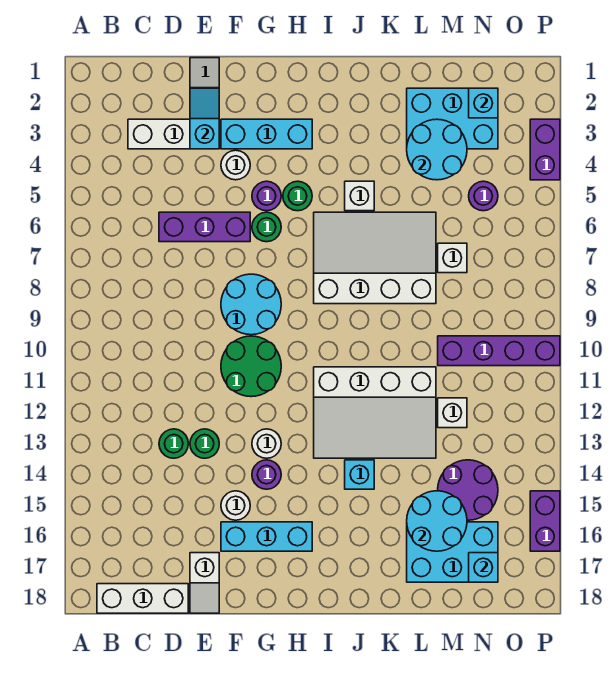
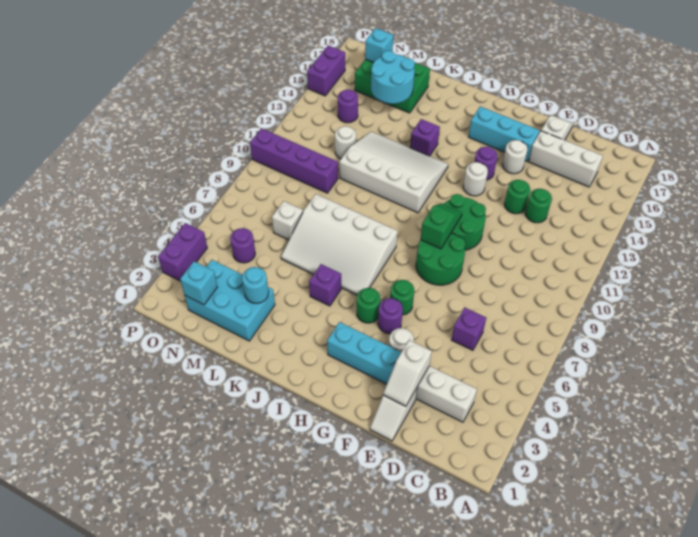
white brick B18:D18 level 1 -> white brick C16:E16 level 1
purple brick D6:F6 level 1 -> purple brick D6 level 1
cyan slope E2:E3 level 2 top 3 -> white slope E2:E3 level 2 top 3
cyan round brick F8:G9 level 1 -> green round brick F8:G9 level 1
none -> green slope G9:G10 level 2 top 9
white brick J5 level 1 -> purple brick J5 level 1
cyan brick J14 level 1 -> purple brick J14 level 1
cyan round brick L3:M4 level 2 -> cyan round brick L3 level 2
cyan brick L16:N17 level 1 -> green brick L16:N17 level 1
white brick M12 level 1 -> white round brick M12 level 1
purple round brick M14:N15 level 1 -> purple round brick N14 level 1

